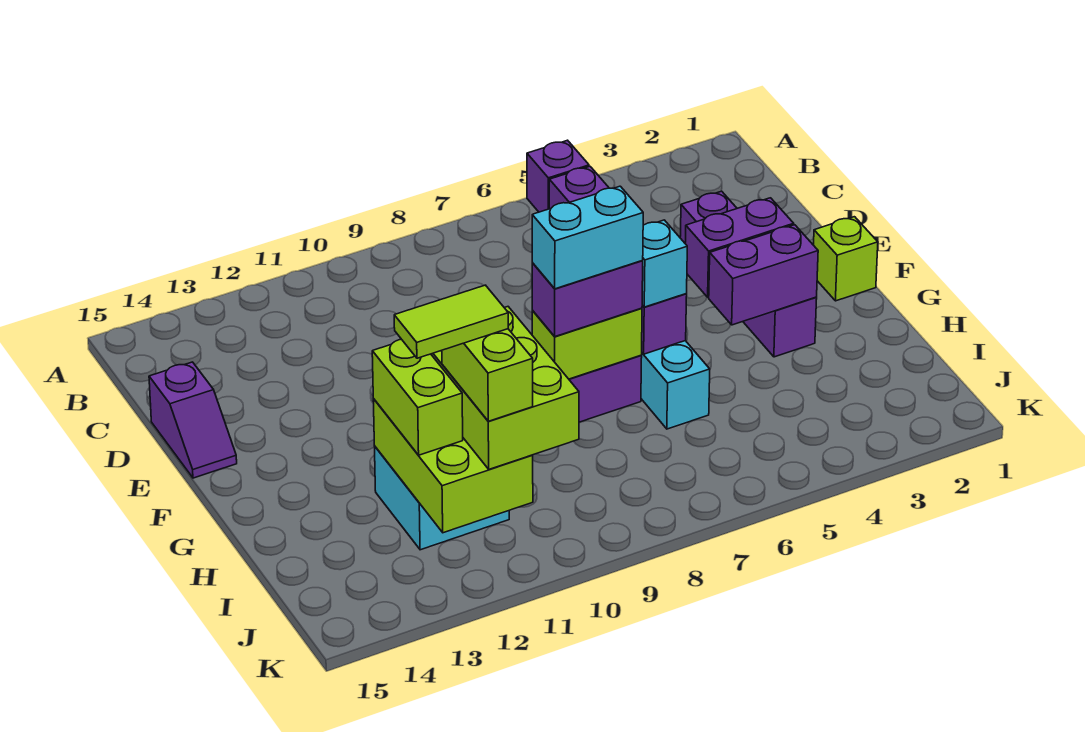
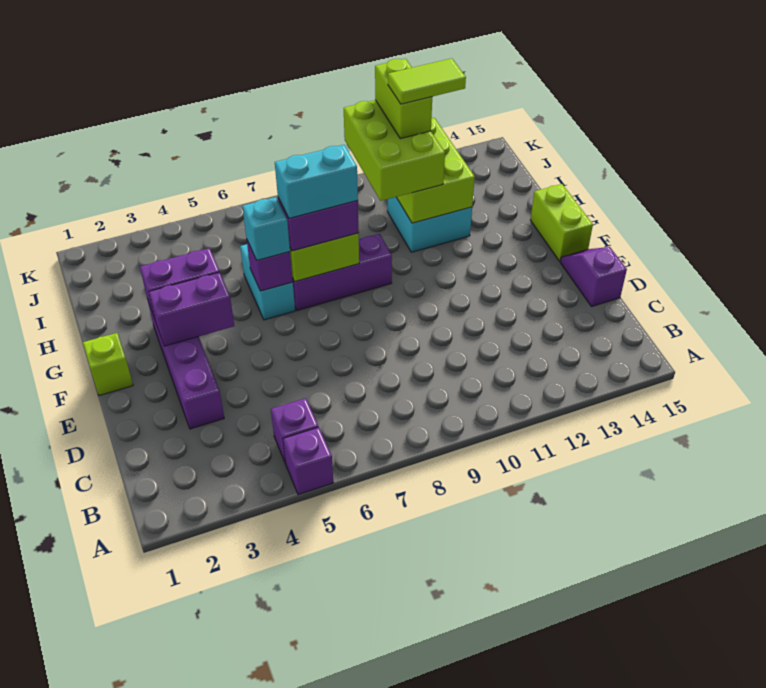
lime brick H12:I12 level 3 -> lime brick F15:G15 level 1

